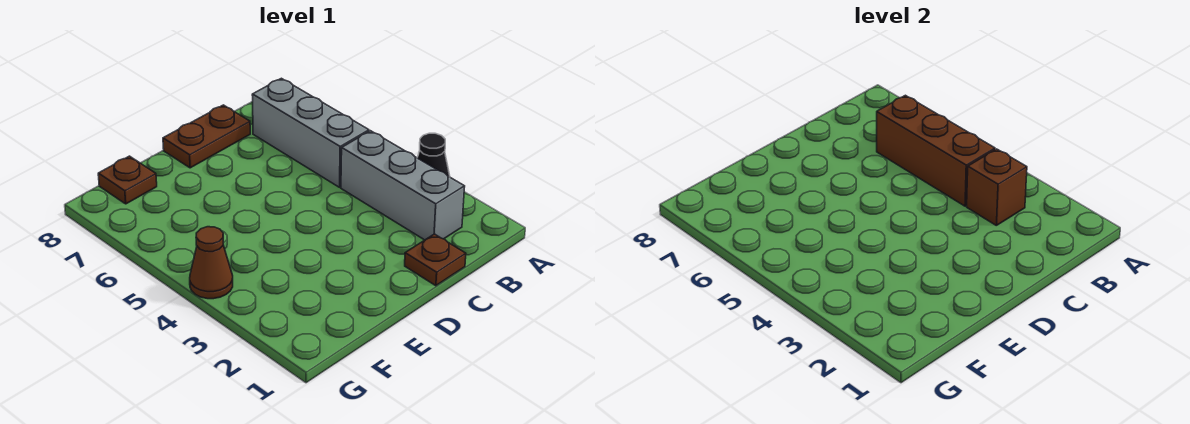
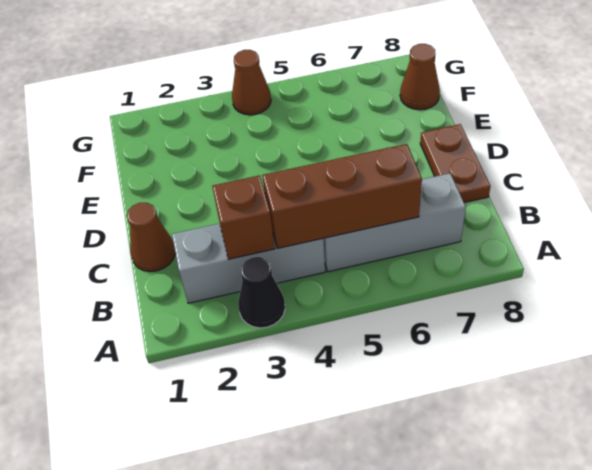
brown plate C1 level 1 -> brown cone C1 level 1
brown plate F8 level 1 -> brown cone F8 level 1

